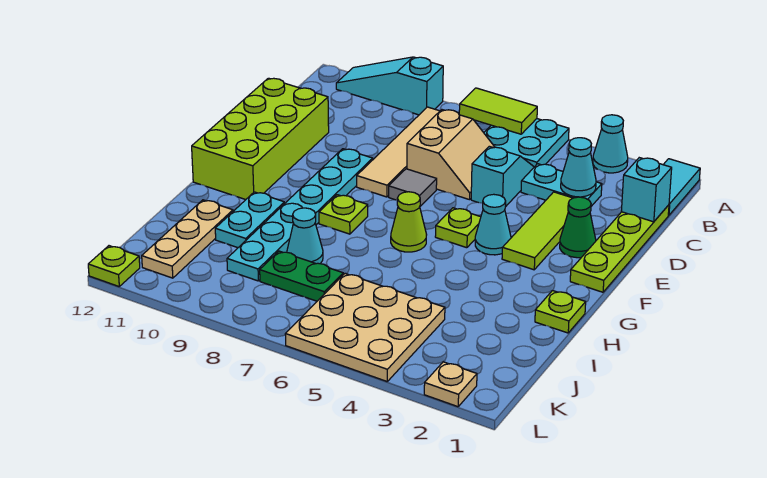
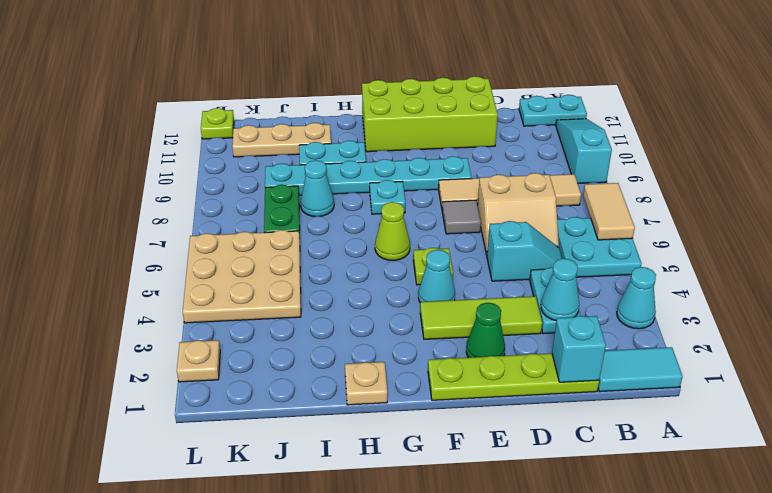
lime tile A6:A7 level 2 -> tan tile A6:A7 level 2
none -> cyan plate A12:B12 level 1
lime plate G8 level 1 -> cyan plate G8 level 1
lime plate H1 level 1 -> tan plate H1 level 1

